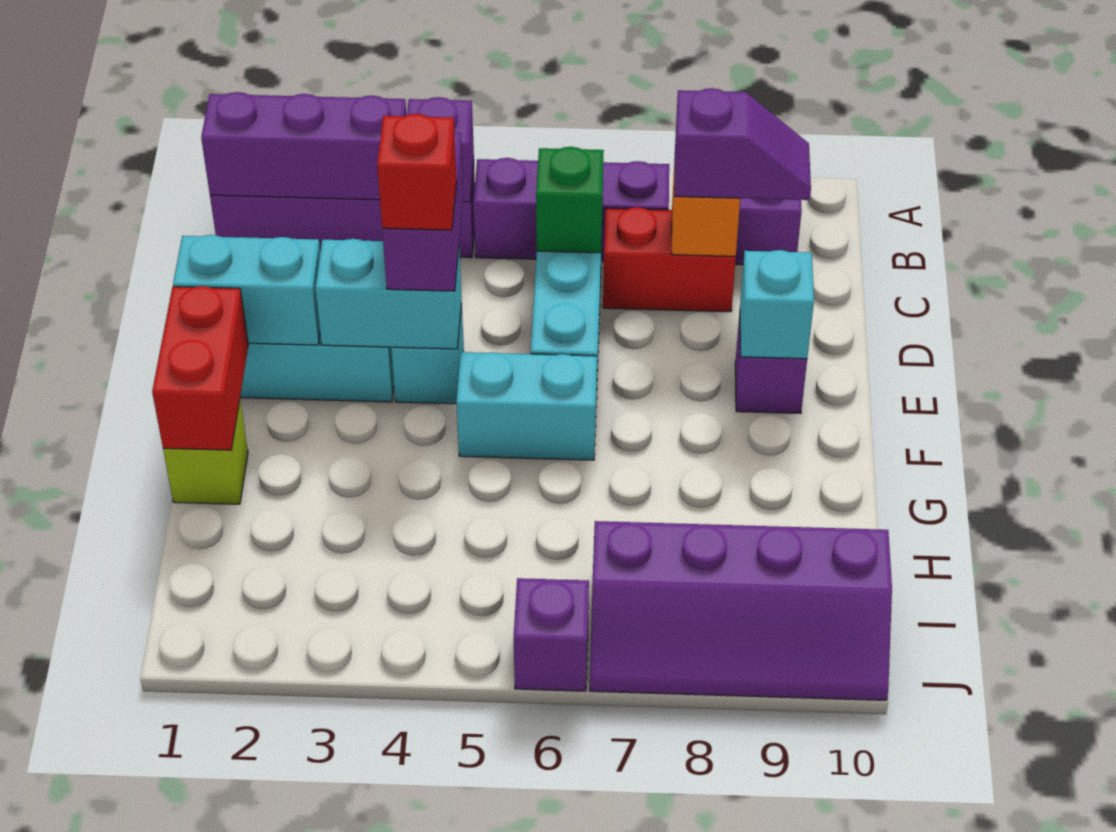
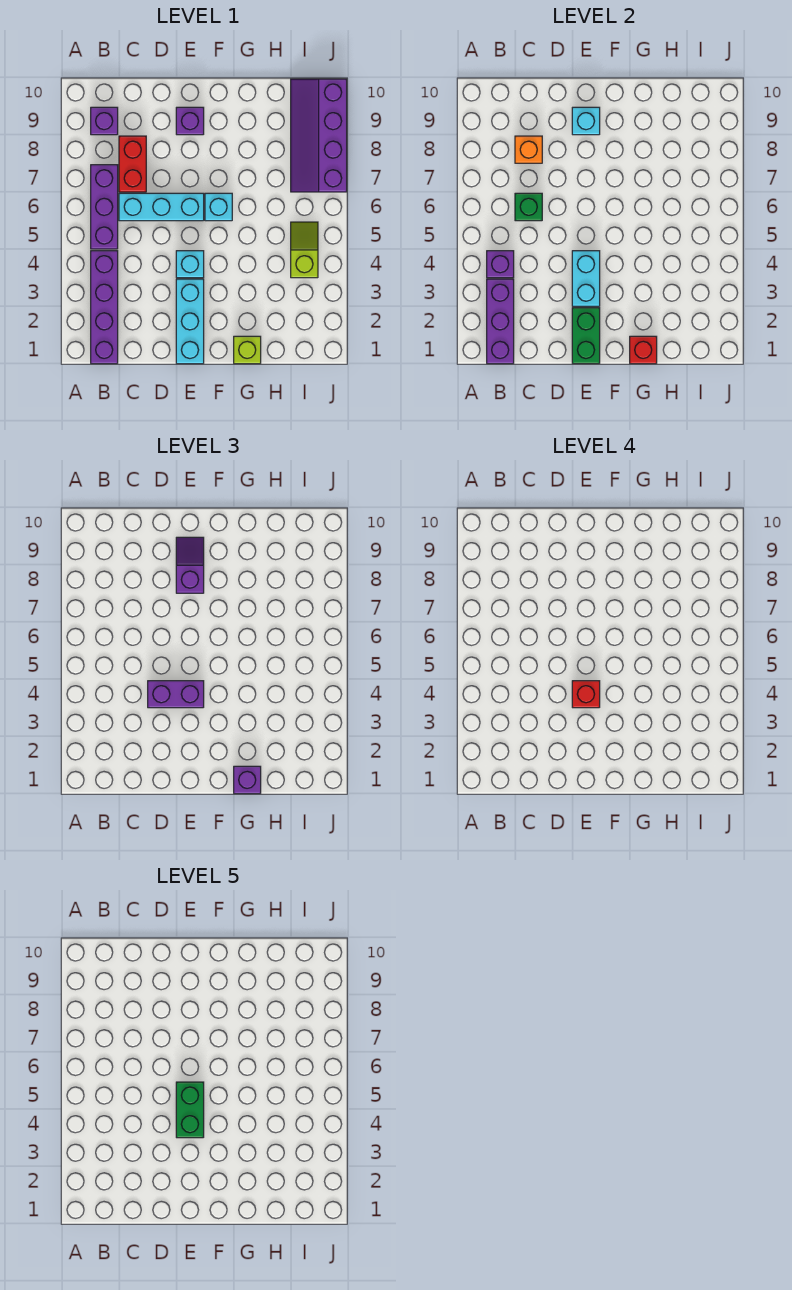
purple slope C8:C9 level 3 top 8 -> purple slope E8:E9 level 3 top 8
cyan brick E1:E2 level 2 -> green brick E1:E2 level 2
none -> green brick E4:E5 level 5
red brick F1:G1 level 2 -> red brick G1 level 2
cyan brick F5:F6 level 1 -> cyan brick F6 level 1
none -> lime slope I4:I5 level 1 top 4
purple slope I7:J10 level 1 top I -> purple slope I7:J10 level 1 top J
purple brick J6 level 1 -> purple brick G1 level 3

